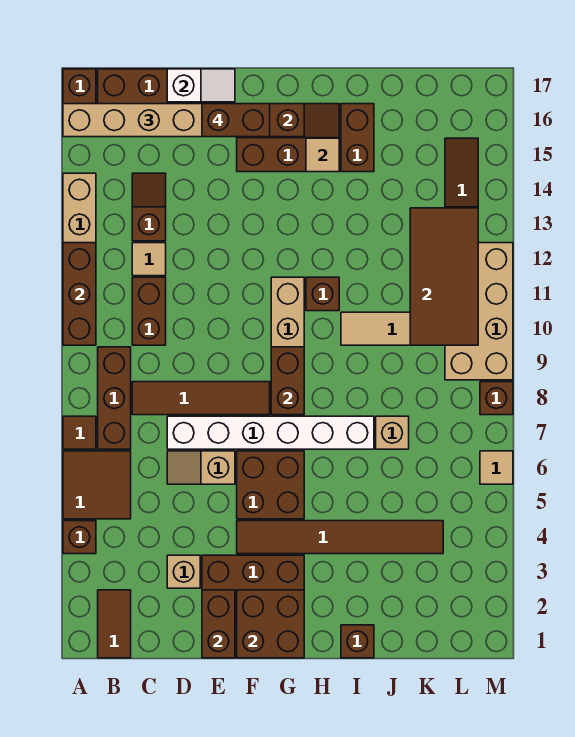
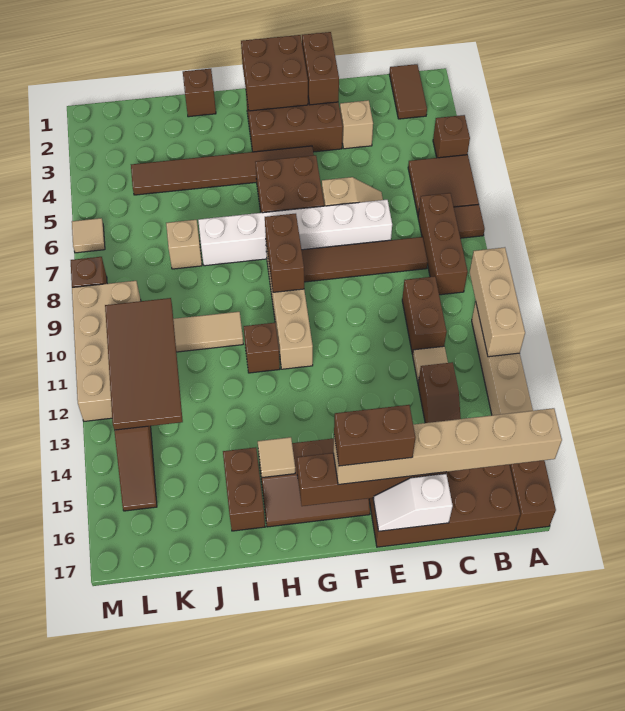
brown brick A10:A12 level 2 -> tan brick A10:A12 level 2

